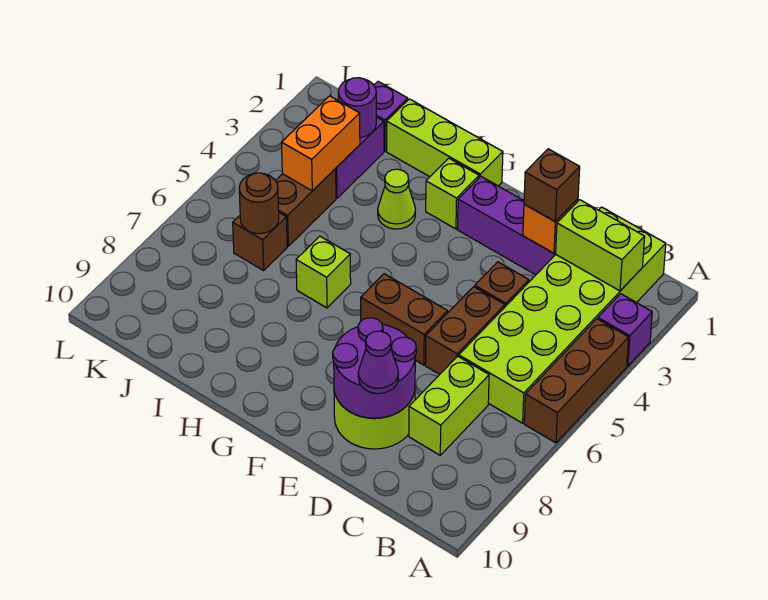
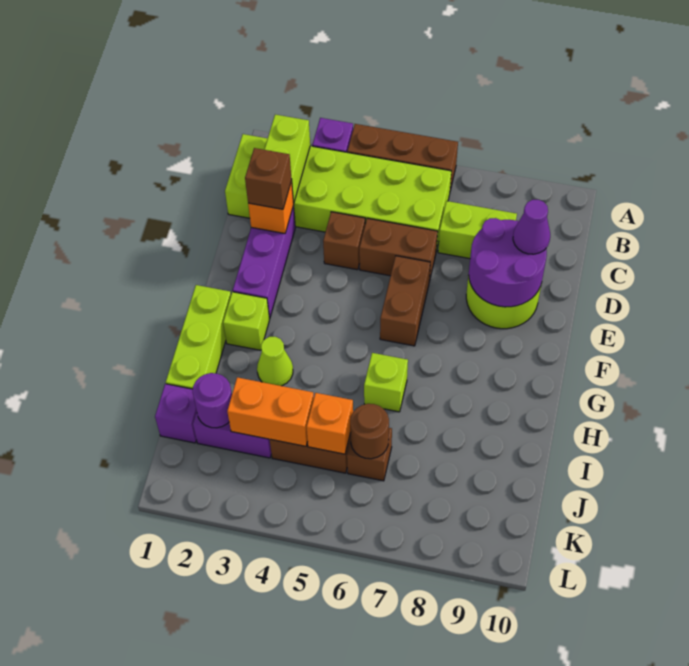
none -> orange brick J5 level 2

